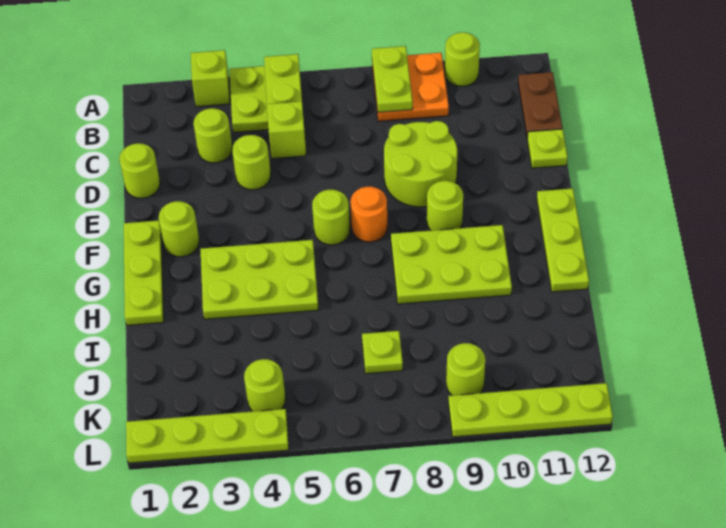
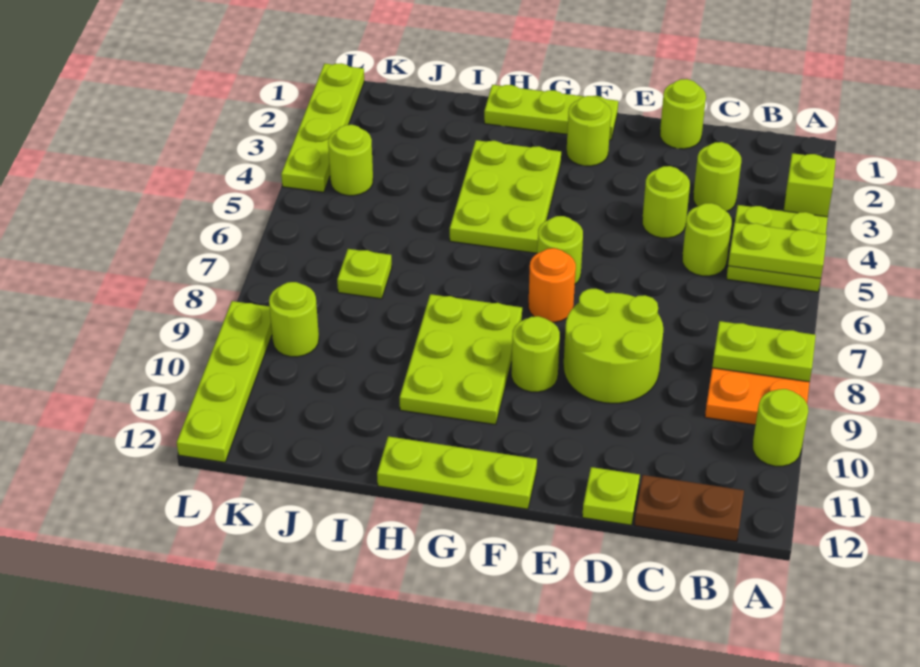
lime brick C5 level 1 -> lime round brick C5 level 1

